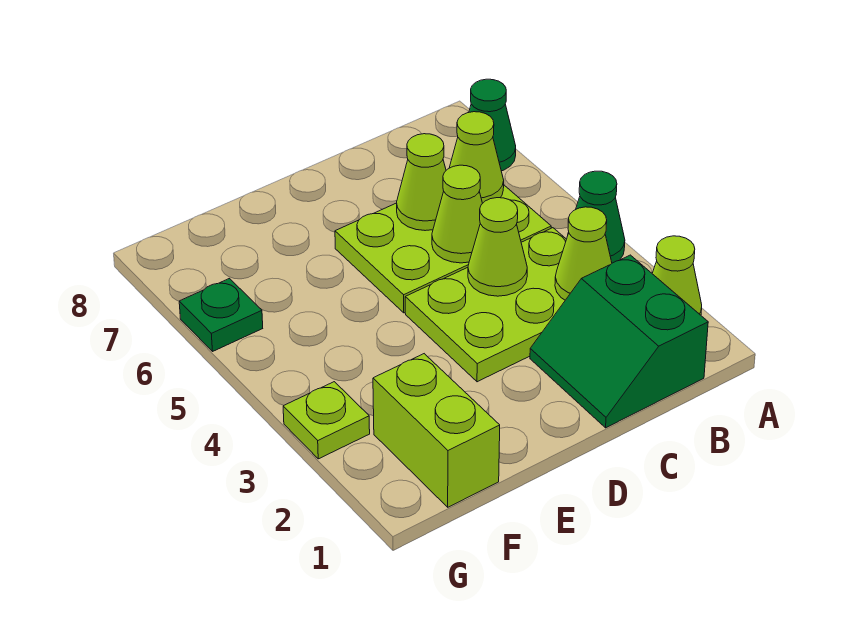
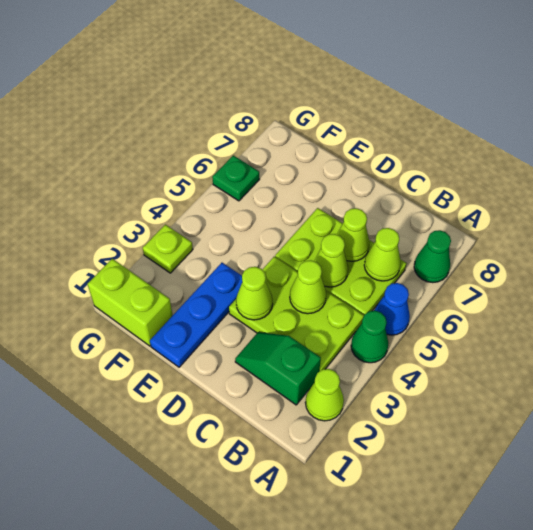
none -> blue cone A5 level 1
green slope B1:C2 level 1 top B -> green slope B2:C2 level 1 top B
lime cone B3 level 2 -> lime cone D3 level 2
none -> blue plate E1:E3 level 1
lime brick F1:F2 level 1 -> lime brick F1:G1 level 1

